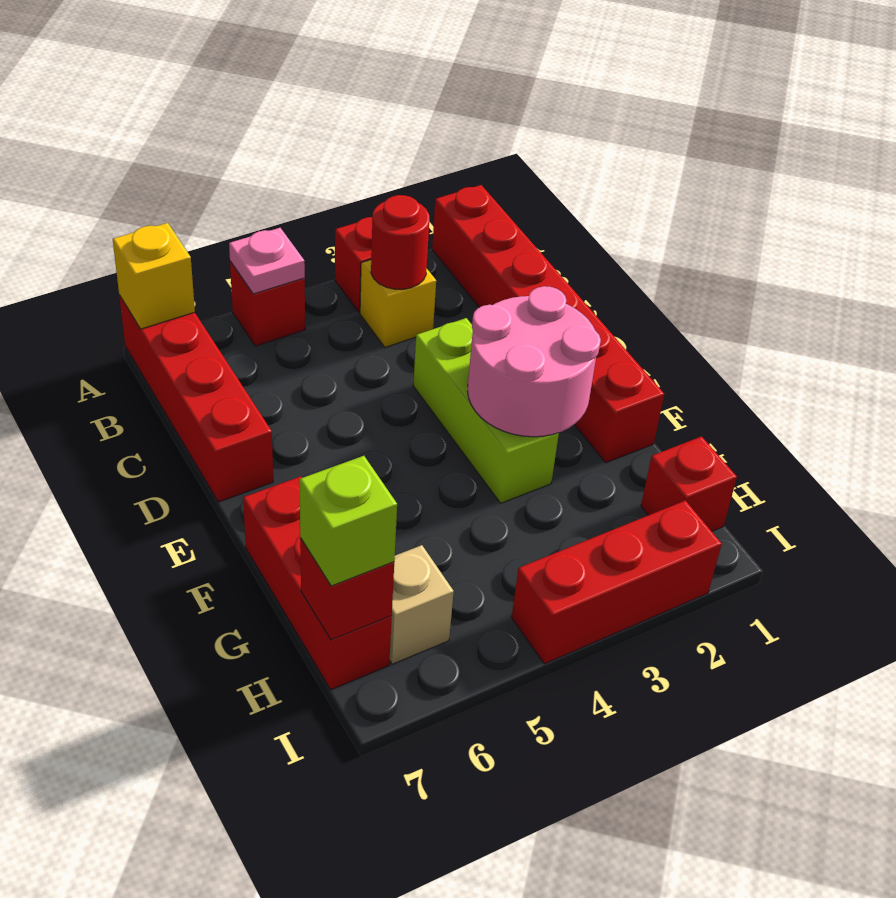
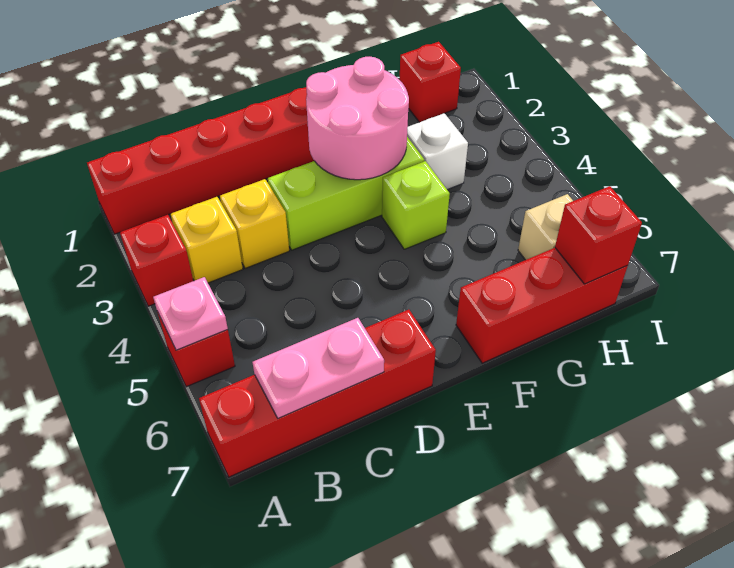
yellow brick A7 level 2 -> yellow brick C3 level 1
red round brick B3 level 2 -> none
none -> pink plate B7:C7 level 2
none -> white brick G3 level 1
lime brick H7 level 3 -> lime brick F4 level 1
red brick I2:I4 level 1 -> none

